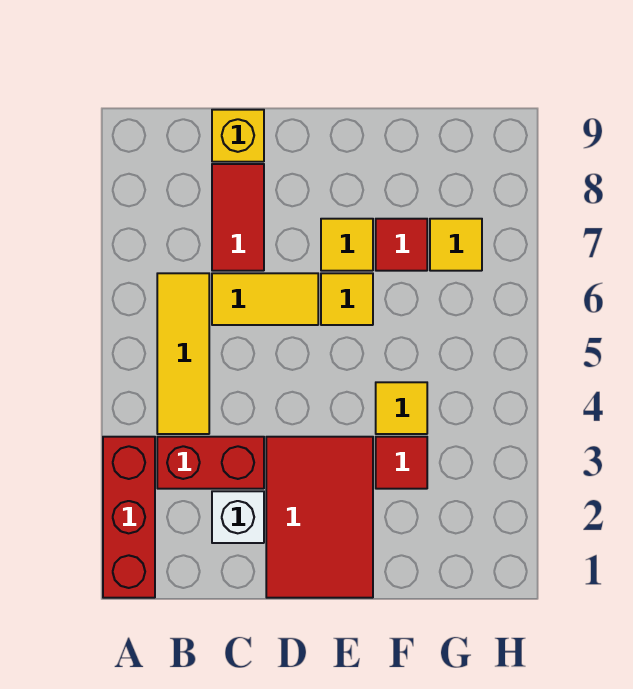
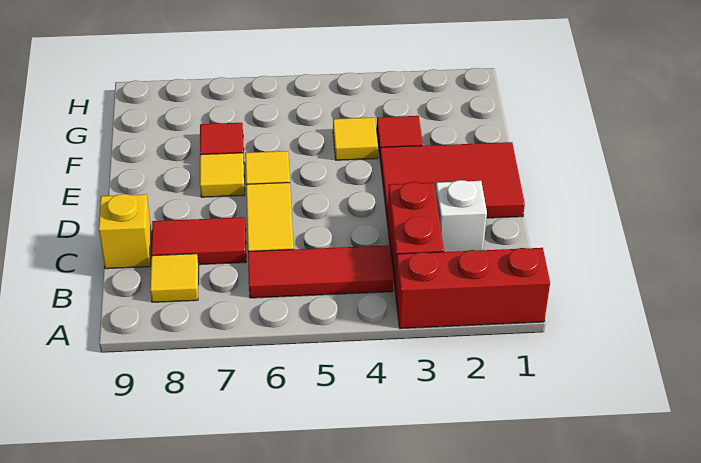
yellow tile B4:B6 level 1 -> red tile B4:B6 level 1
yellow tile G7 level 1 -> yellow tile B8 level 1

